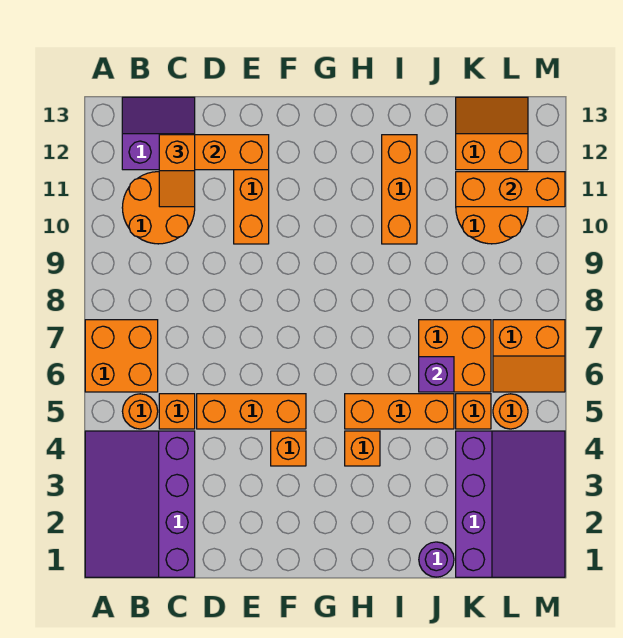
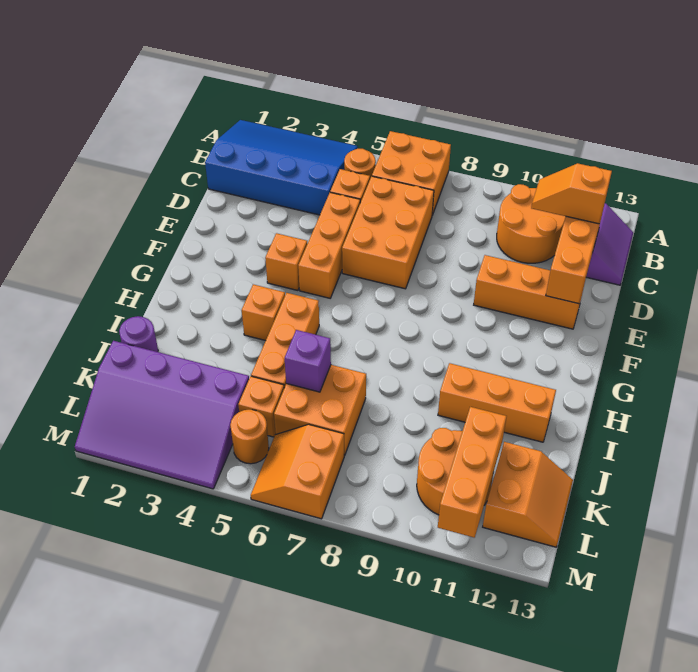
purple slope A1:C4 level 1 top C -> blue slope A1:C4 level 1 top C
none -> orange brick C6:E7 level 1

